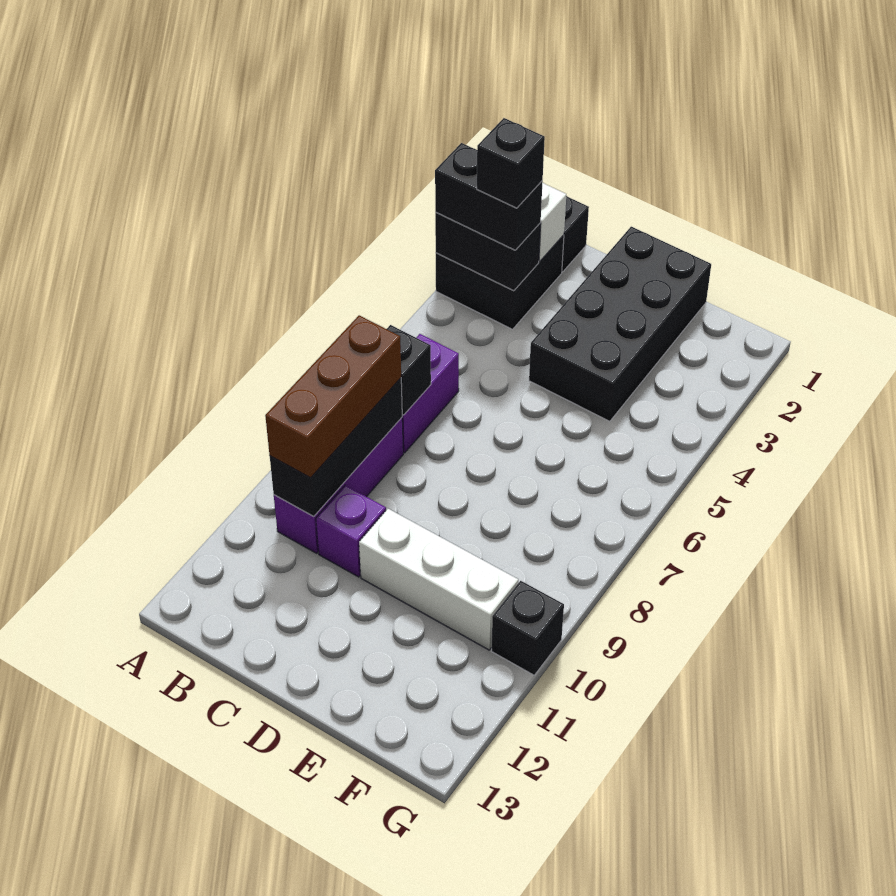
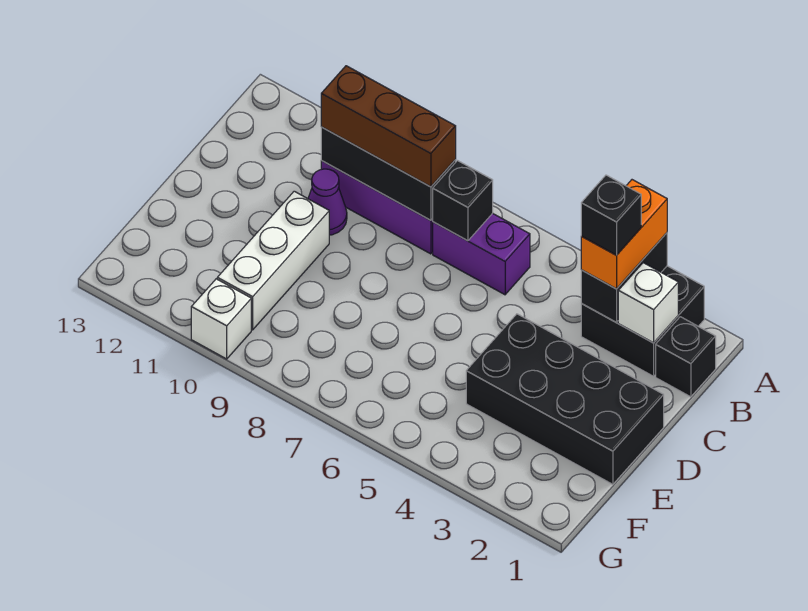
black brick A3:B3 level 3 -> orange brick A3:B3 level 3
purple brick C10 level 1 -> purple cone C10 level 1
black brick G10 level 1 -> white brick G10 level 1

